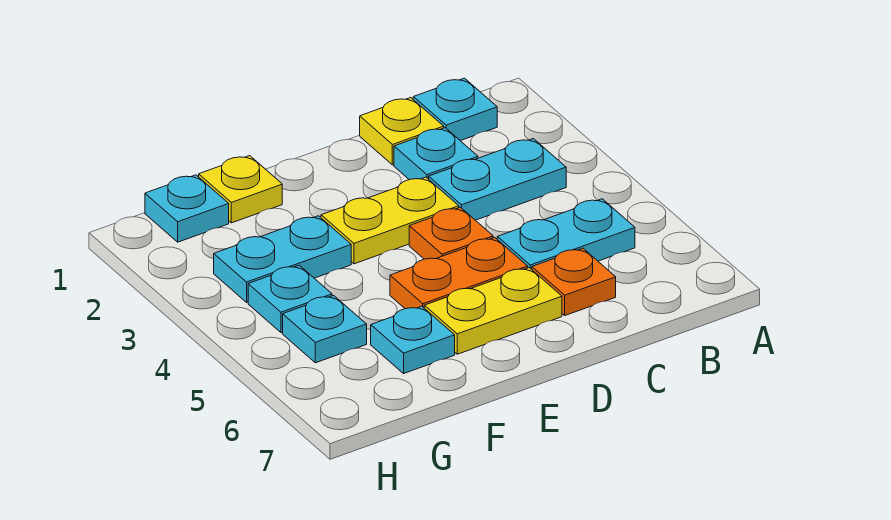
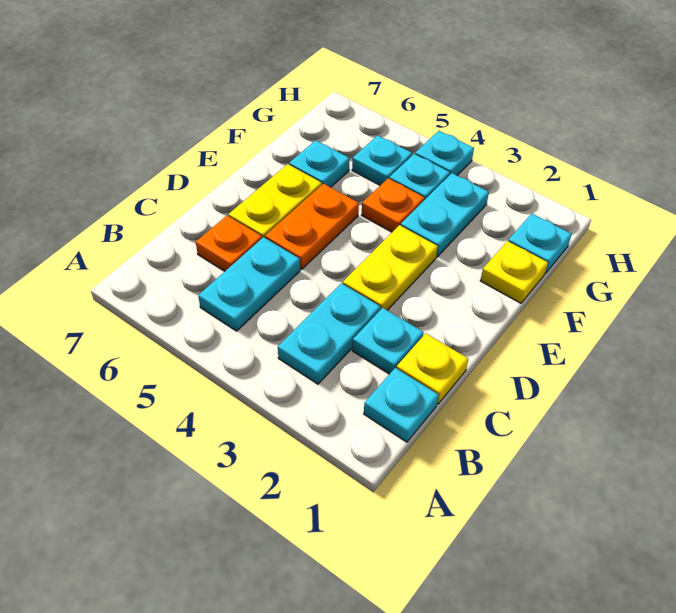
orange plate D4 level 1 -> orange plate F4 level 1
none -> cyan plate H4 level 1

